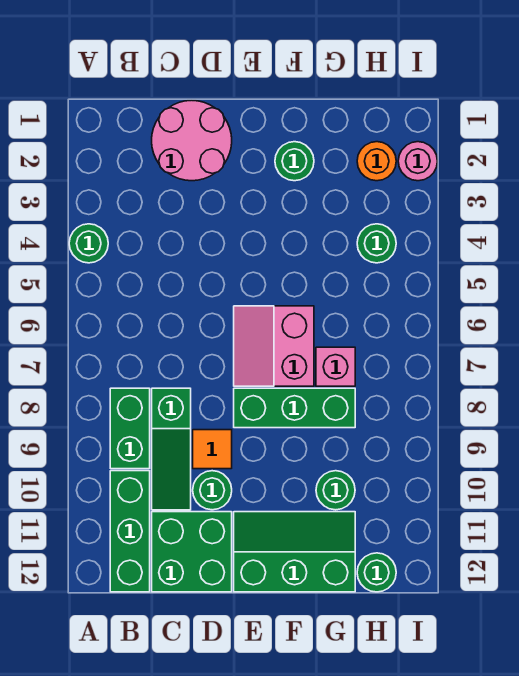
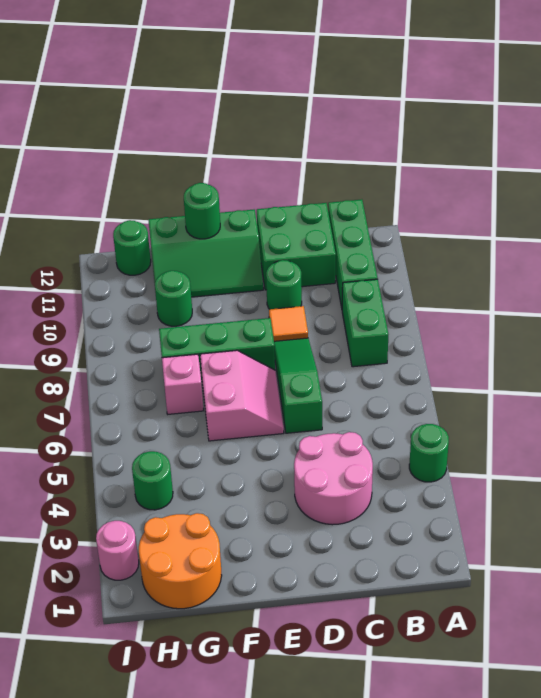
pink round brick C1:D2 level 1 -> pink round brick C3:D4 level 1
green slope C8:C10 level 1 top 8 -> green slope D6:D8 level 1 top 6
green round brick F2 level 1 -> green round brick F12 level 2
orange round brick H2 level 1 -> orange round brick G1:H2 level 1

